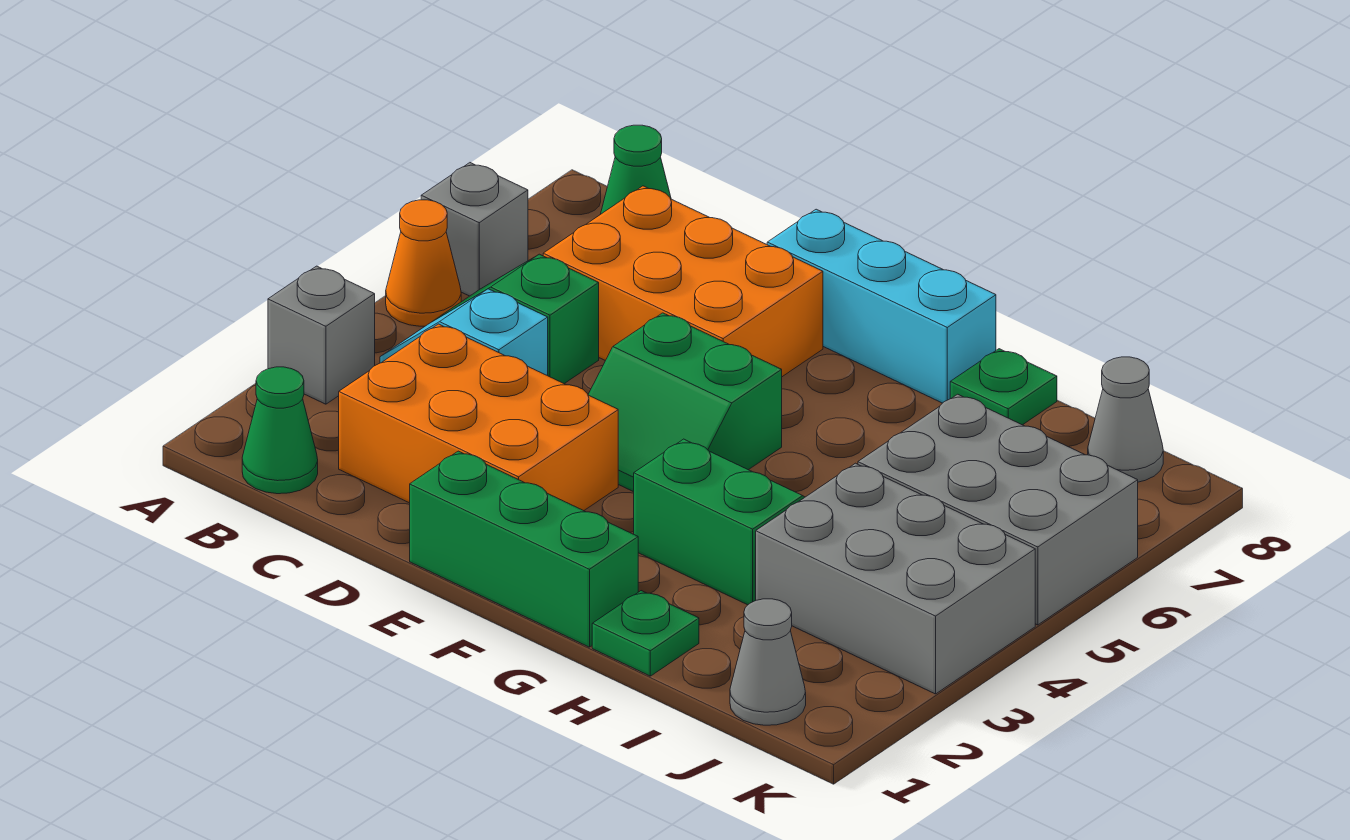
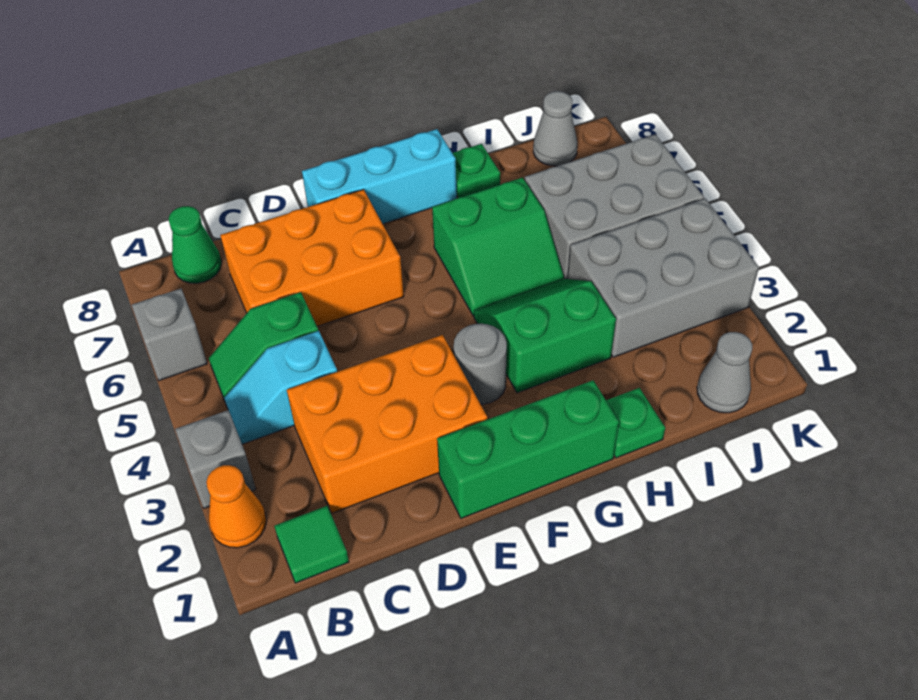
orange cone A5 level 1 -> orange cone A2 level 1
green cone B1 level 1 -> green tile B1 level 1
green slope E4:F5 level 1 top 5 -> green slope G5:H6 level 1 top 6
none -> grey round brick F3 level 1

